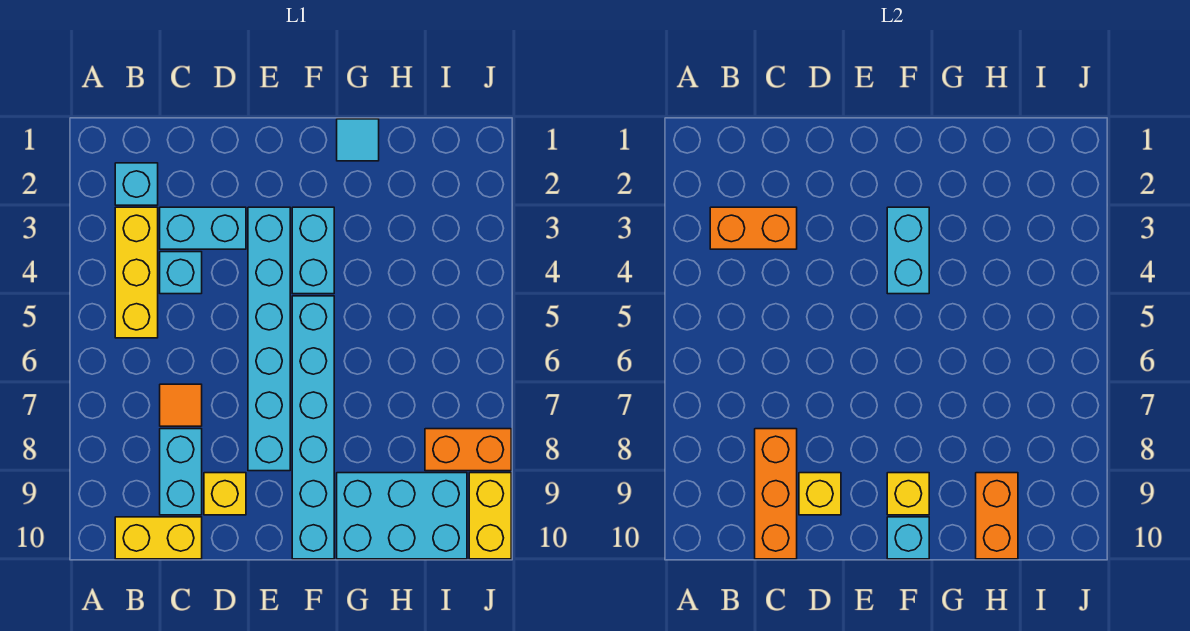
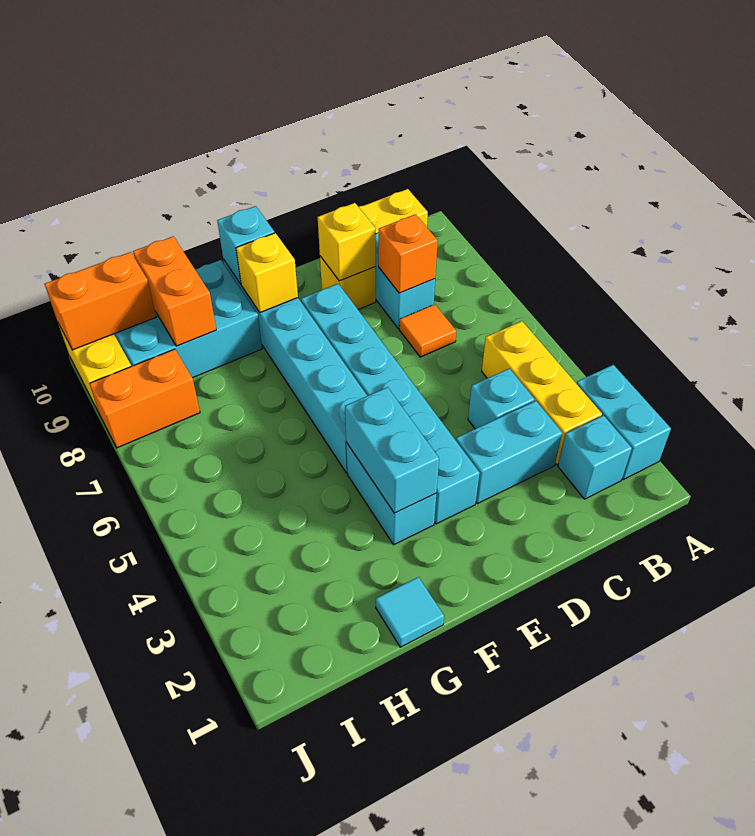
none -> cyan brick A2:A3 level 1
orange brick B3:C3 level 2 -> orange brick I10:J10 level 2
orange brick C8:C10 level 2 -> orange brick C8 level 2

